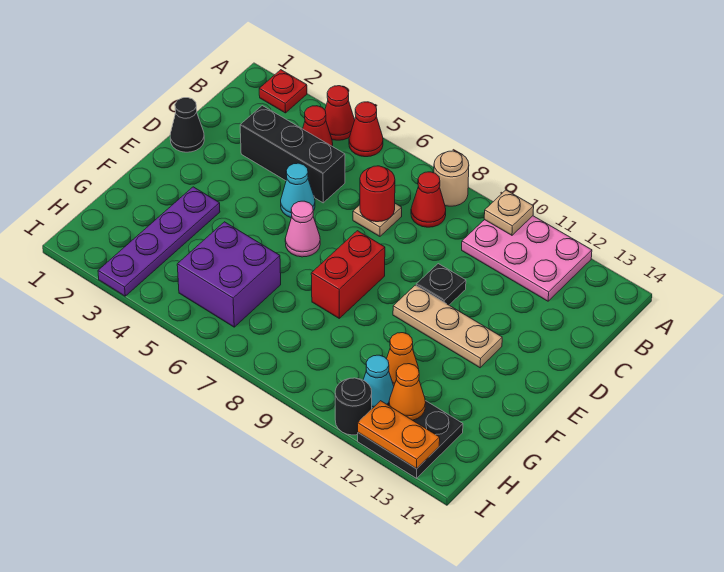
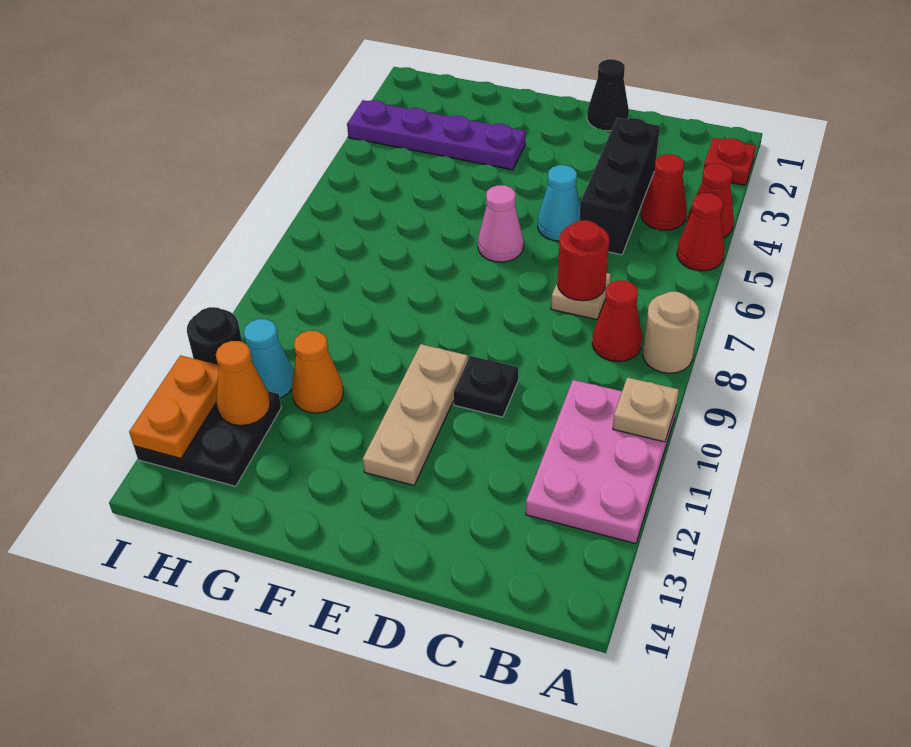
red brick E8:F8 level 1 -> none
purple brick G5:H6 level 1 -> none

